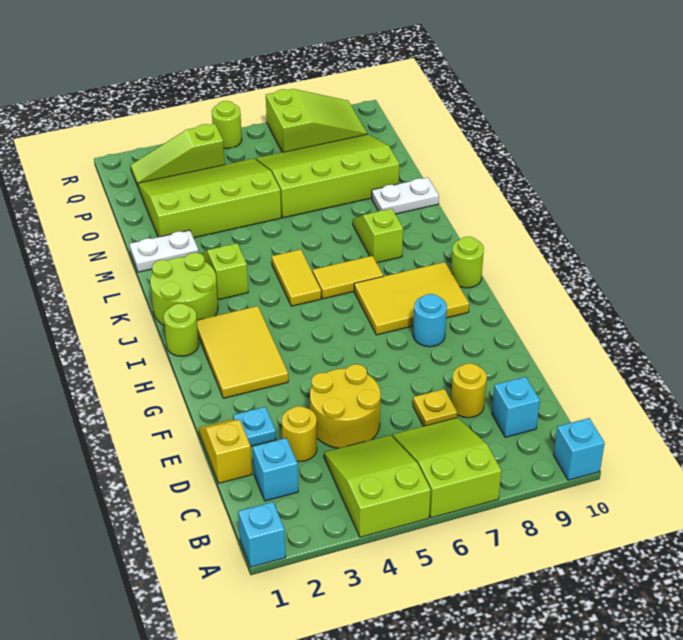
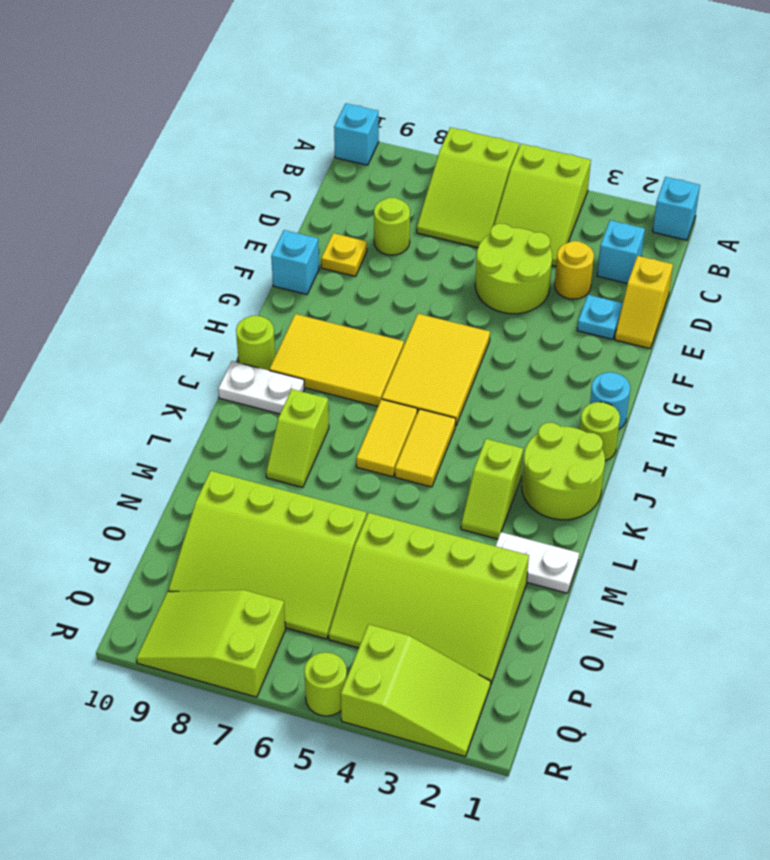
cyan brick C9 level 1 -> cyan brick F10 level 1
yellow round brick D4:E5 level 1 -> lime round brick D4:E5 level 1
yellow plate D7 level 1 -> yellow plate E9 level 1
yellow round brick D8 level 1 -> lime round brick D8 level 1
yellow tile G2:I3 level 1 -> yellow tile G5:I6 level 1
cyan round brick G8 level 1 -> cyan round brick H1 level 1
yellow tile J6:J7 level 1 -> yellow tile J6:K6 level 1
white plate M9:M10 level 1 -> white plate J9:J10 level 1
lime slope Q2:Q4 level 1 top 4 -> lime slope Q2:R4 level 1 top 4

